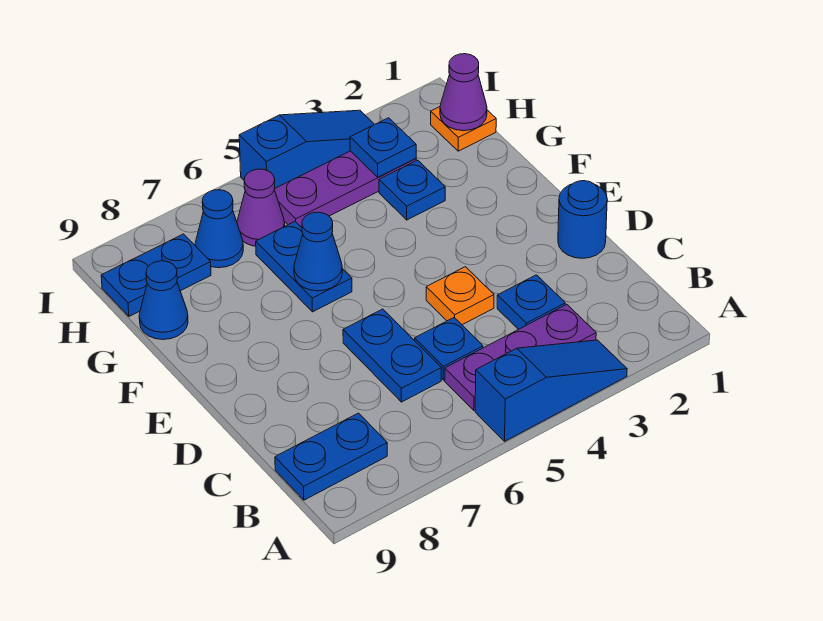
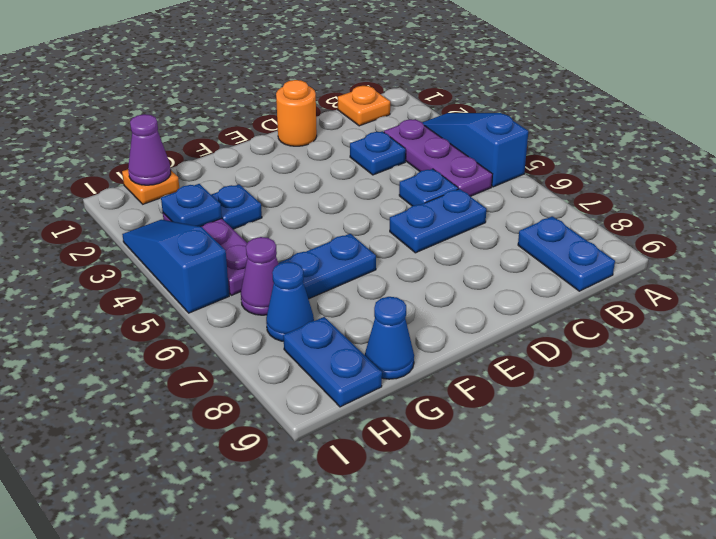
blue round brick D1 level 1 -> orange round brick D1 level 1
orange plate D4 level 1 -> orange plate B1 level 1
blue cone F6 level 2 -> none

